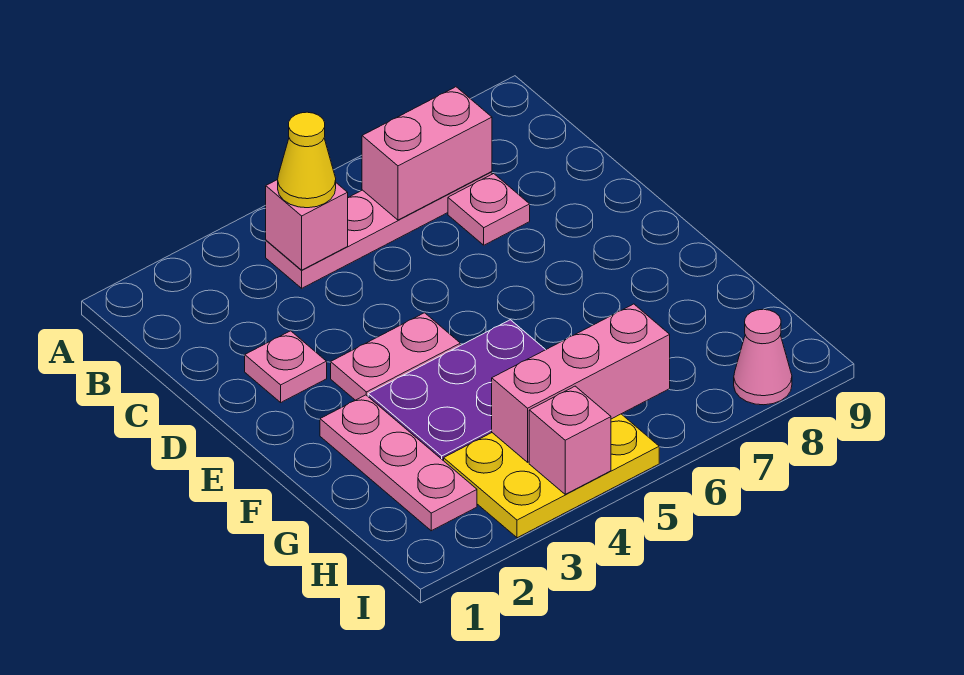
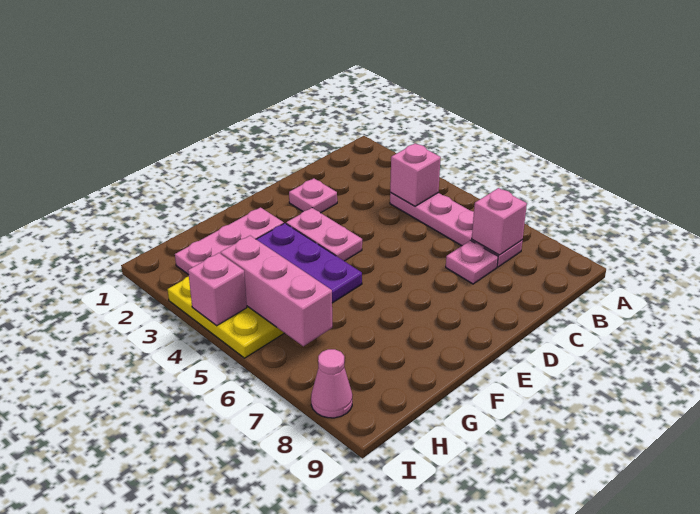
yellow cone B4 level 3 -> none
pink brick B6:B7 level 2 -> pink brick B7 level 2

